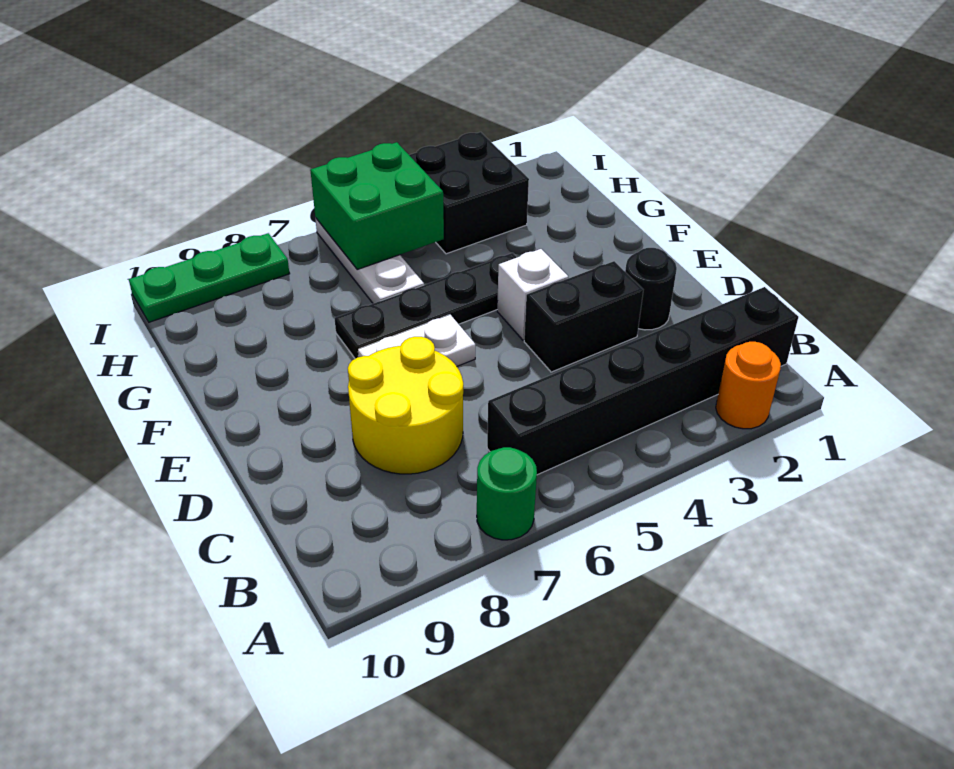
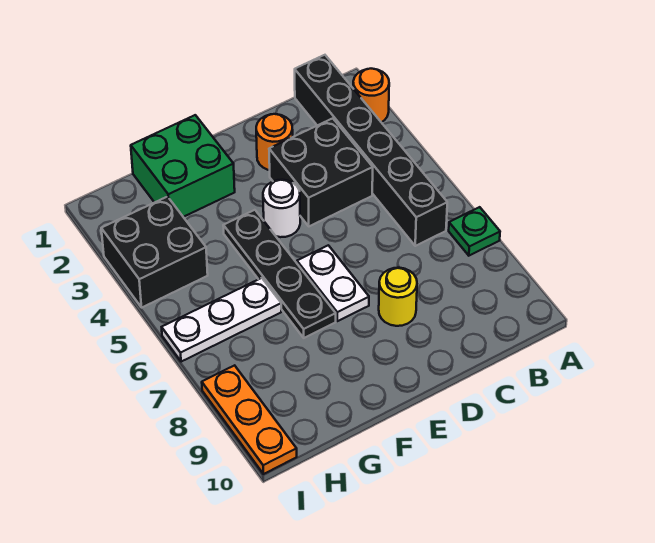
green round brick A7 level 1 -> green plate A7 level 1
yellow round brick C7:D8 level 1 -> yellow round brick D8 level 1
black round brick D2 level 1 -> orange round brick D2 level 1
black brick D3:D4 level 1 -> black brick C3:D4 level 1
white brick E4 level 1 -> white round brick E4 level 1
green brick H5:I6 level 2 -> green brick F1:G2 level 1
green plate I8:I10 level 1 -> orange plate I8:I10 level 1

